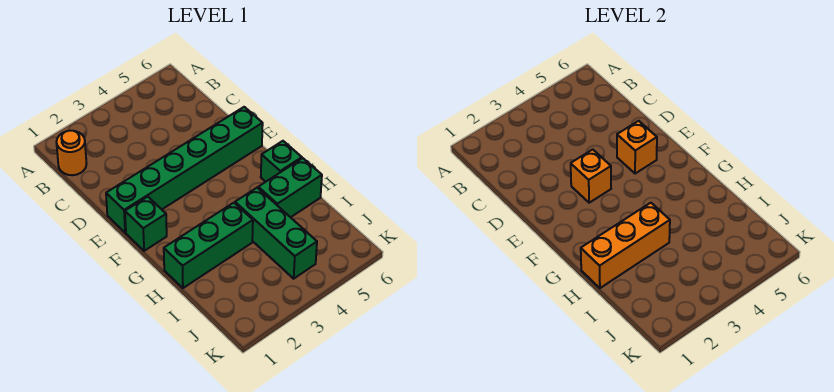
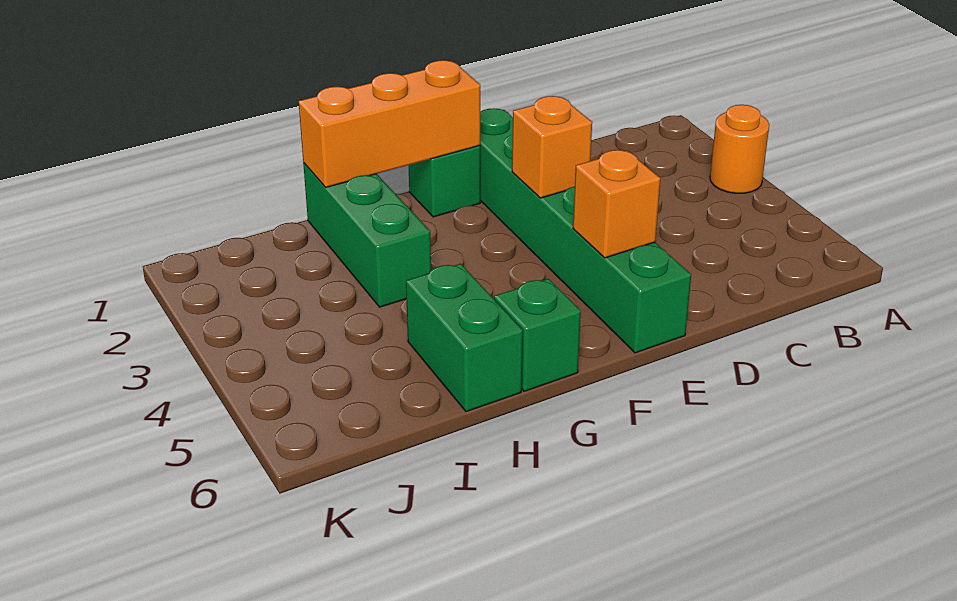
orange round brick B1 level 1 -> orange round brick A3 level 1
orange brick H1:H3 level 2 -> orange brick F1:H1 level 2
green brick H4:J4 level 1 -> none

